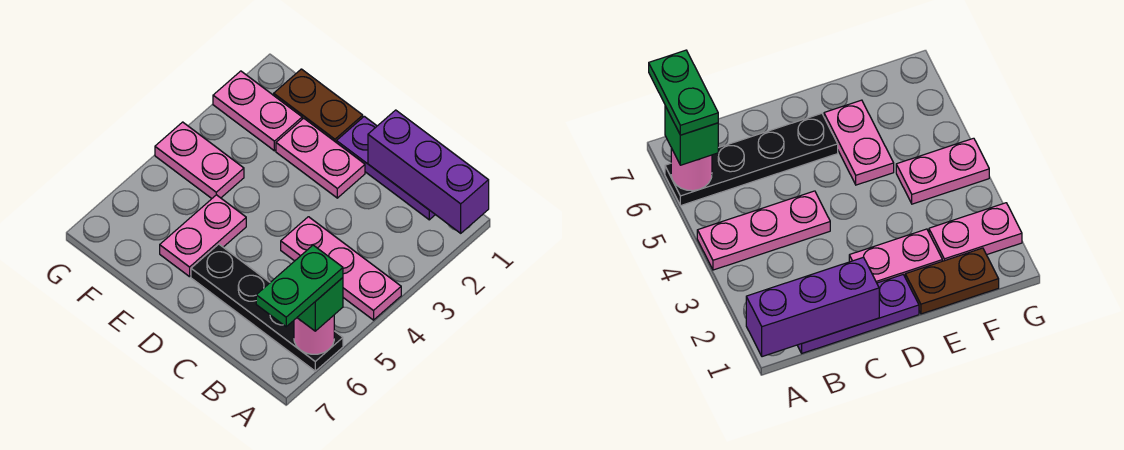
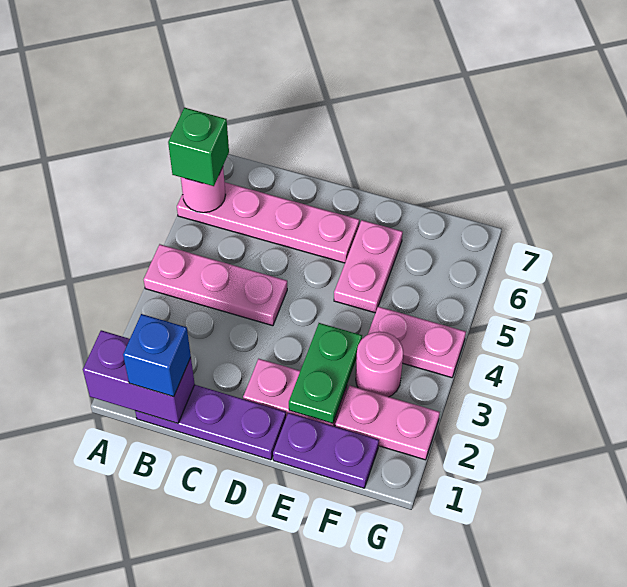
purple brick A1:C1 level 2 -> purple brick A1:B1 level 2
black plate A6:D6 level 1 -> pink plate A6:D6 level 1
green plate A6:A7 level 4 -> green plate E2:E3 level 2
none -> blue brick B1 level 3
brown plate E1:F1 level 1 -> purple plate E1:F1 level 1
none -> pink round brick F3 level 1

